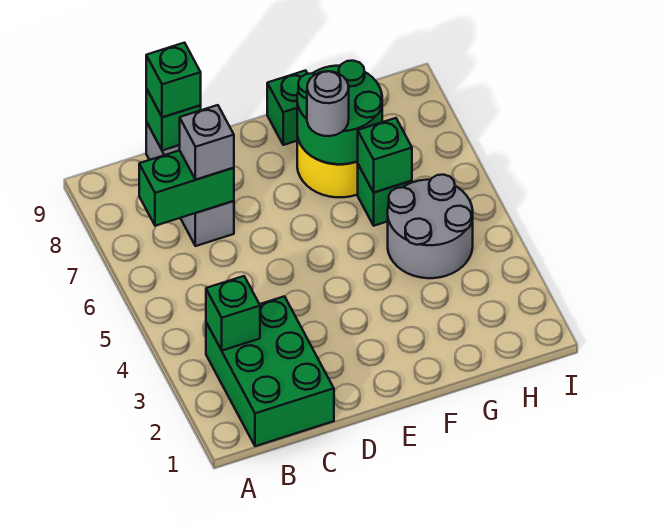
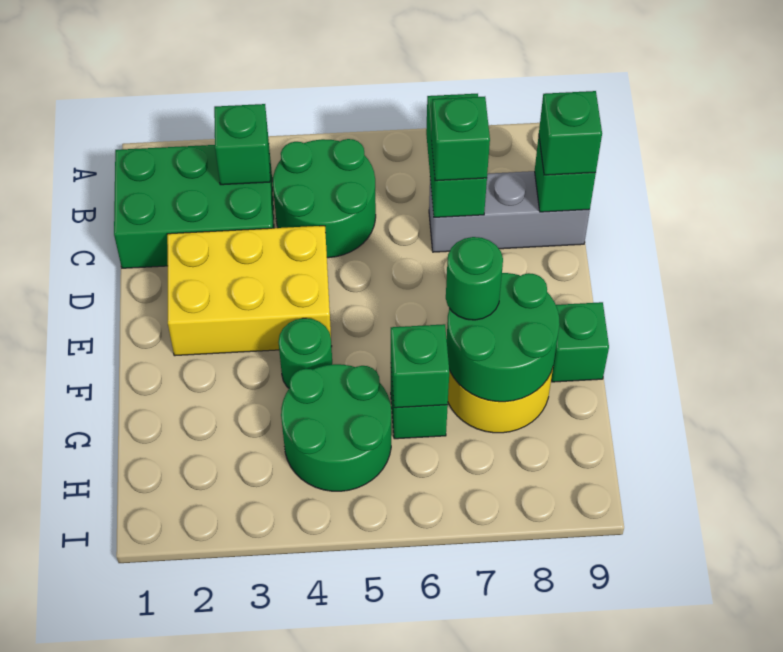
none -> green round brick B4:C5 level 1
grey brick C7 level 3 -> green brick C7 level 3
none -> yellow brick D2:E4 level 1
none -> green round brick F4 level 1
grey round brick F7 level 3 -> green round brick F7 level 3
grey round brick G4:H5 level 1 -> green round brick G4:H5 level 1

